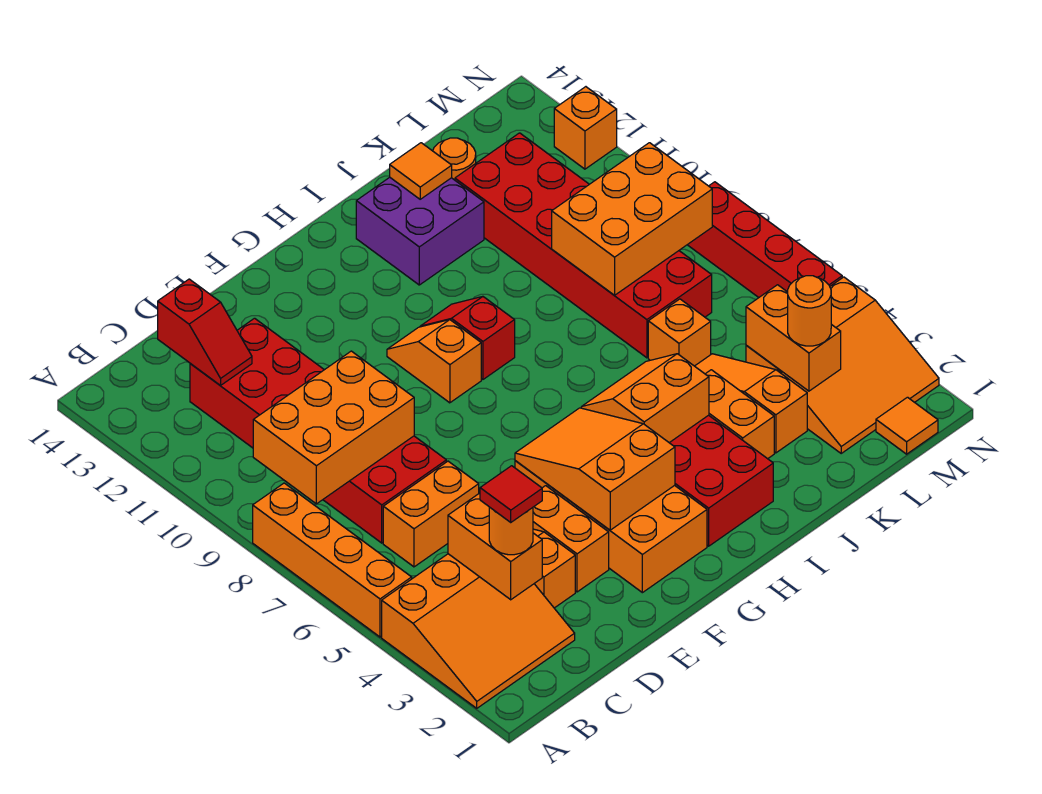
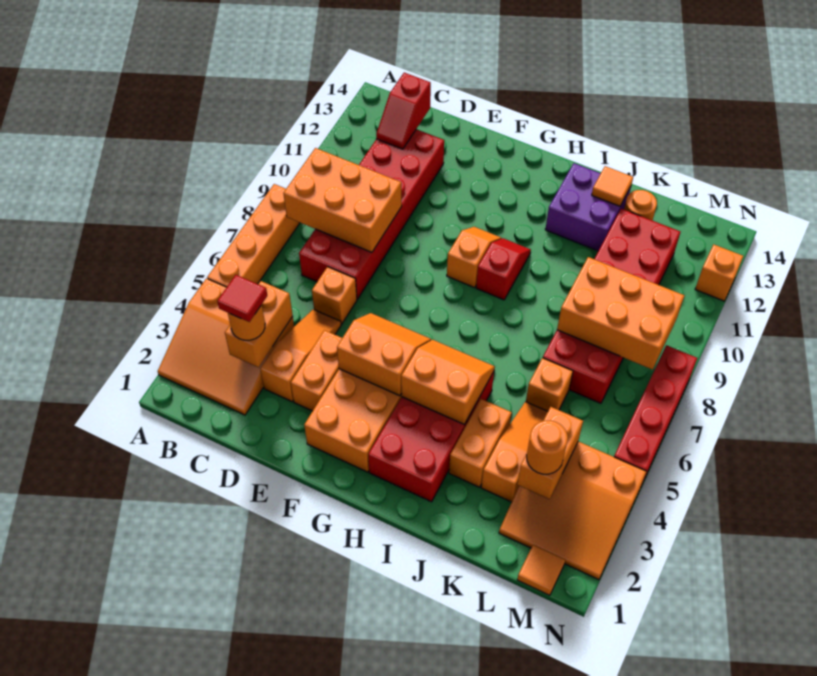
orange brick C6:D6 level 1 -> orange brick D6 level 1
orange slope F3:G5 level 2 top 3 -> orange slope F4:G5 level 2 top 4

